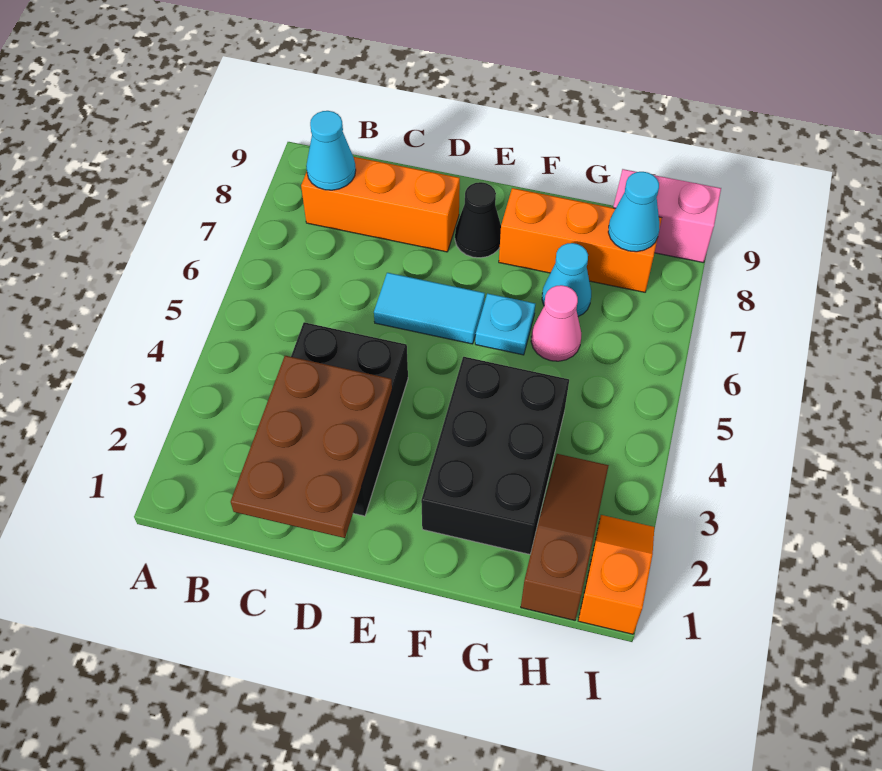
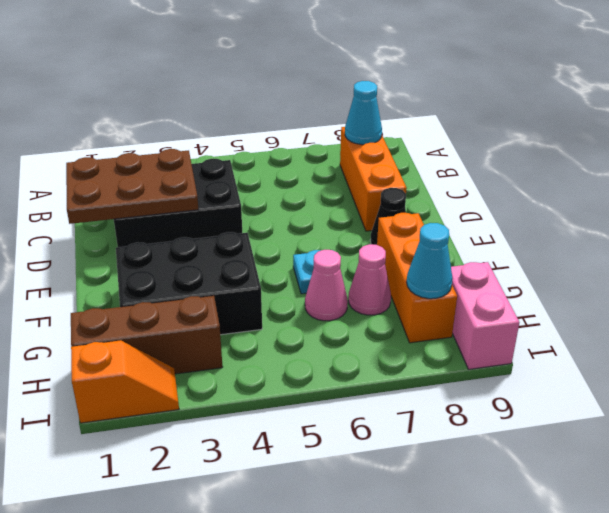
cyan tile D6:E6 level 1 -> none
cyan cone G7 level 1 -> pink cone G7 level 1
brown slope H1:H3 level 1 top 1 -> brown brick H1:H3 level 1

